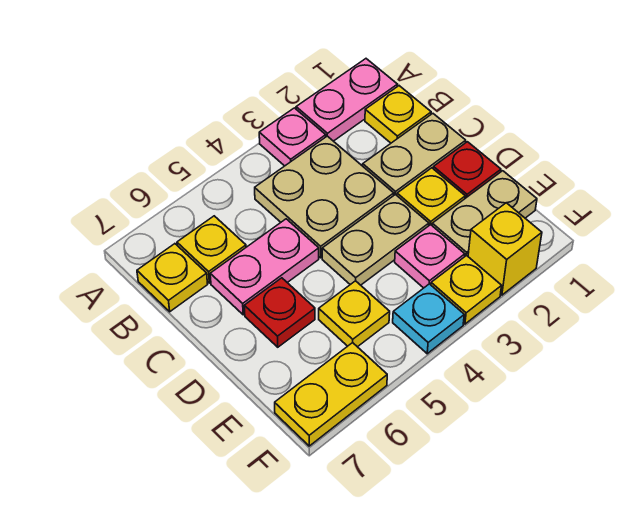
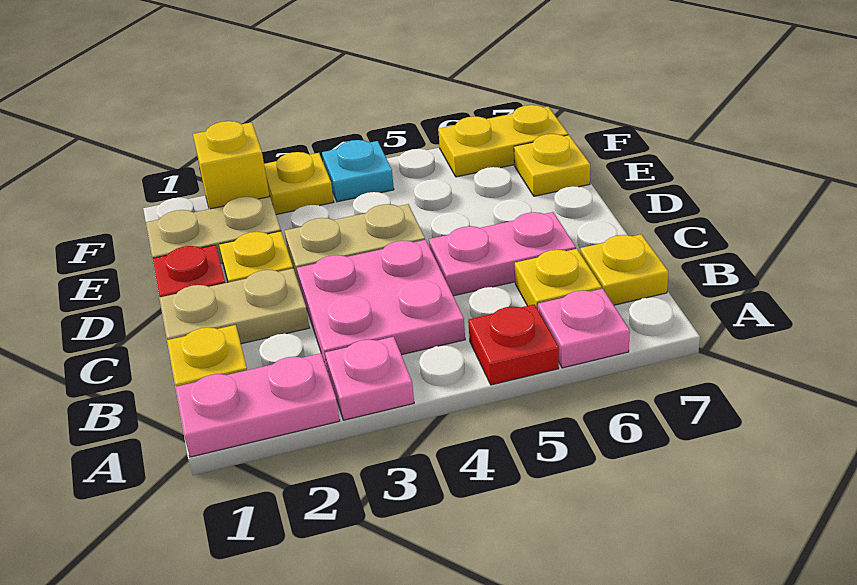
tan plate B3:C4 level 1 -> pink plate B3:C4 level 1
red plate D6 level 1 -> red plate A5 level 1
pink plate E3 level 1 -> pink plate A6 level 1
yellow plate E5 level 1 -> yellow plate E7 level 1

